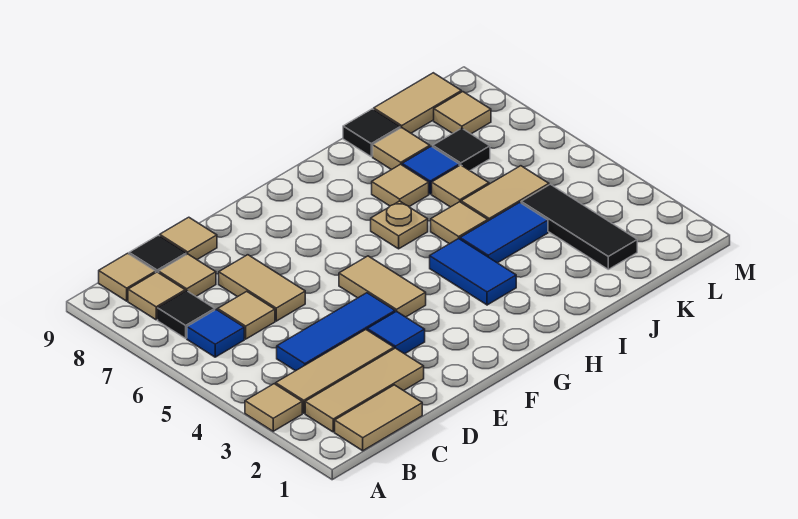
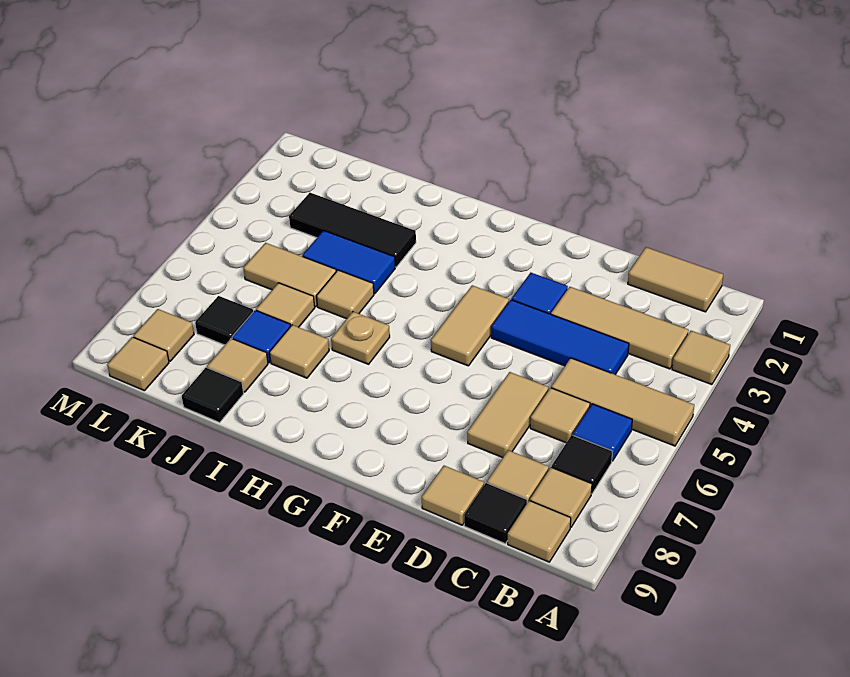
tan tile B2:D2 level 1 -> tan tile A5:C5 level 1
blue tile H3:H4 level 1 -> none
black tile K2:K4 level 1 -> black tile I3:K3 level 1
tan tile K9:L9 level 1 -> tan tile L9 level 1

